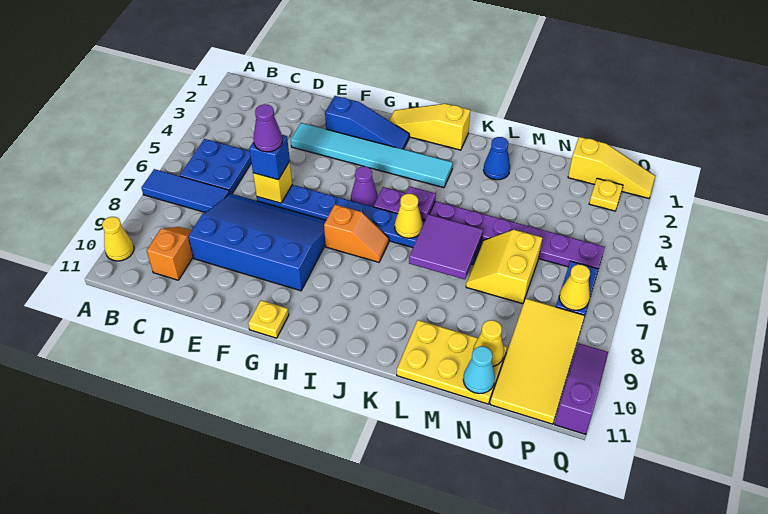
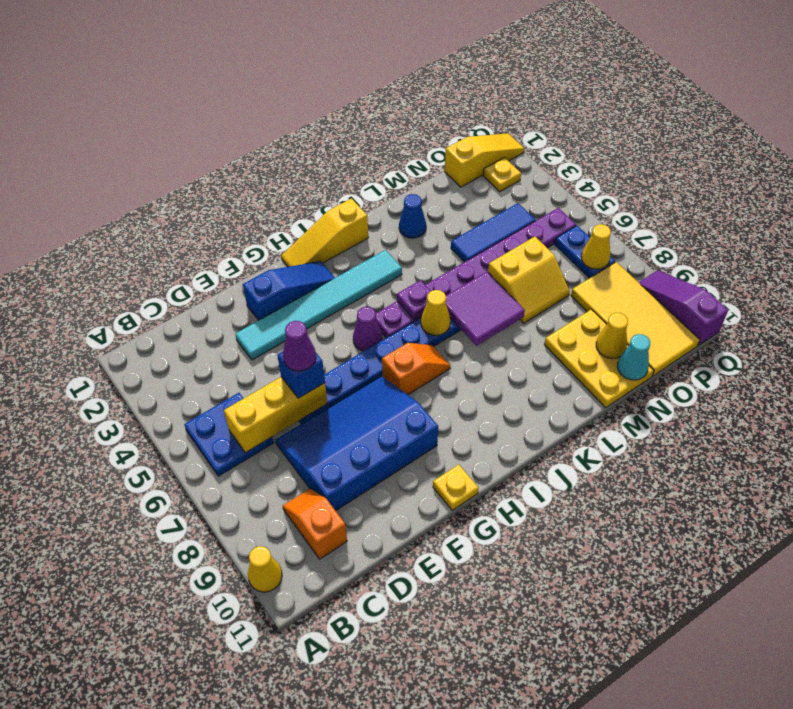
blue tile A7:C7 level 1 -> blue tile M4:O4 level 1
yellow brick E6 level 2 -> yellow brick C6:E6 level 2
yellow plate L10:N11 level 1 -> yellow plate M9:N11 level 1
yellow slope M6:N7 level 1 top N -> yellow slope M6:N7 level 1 top 6

